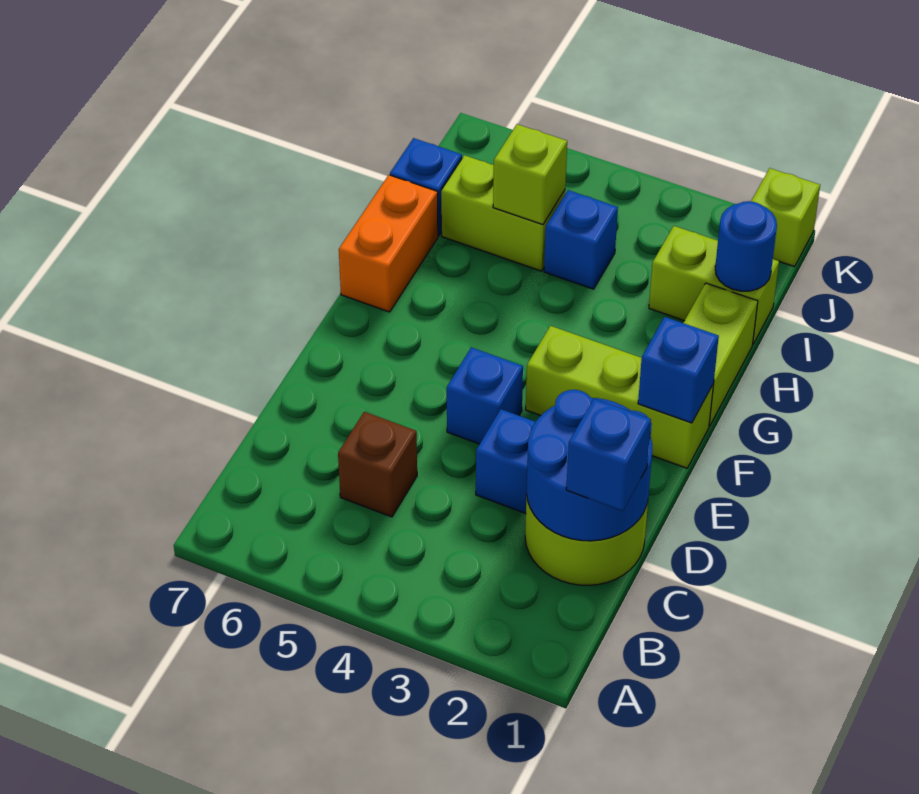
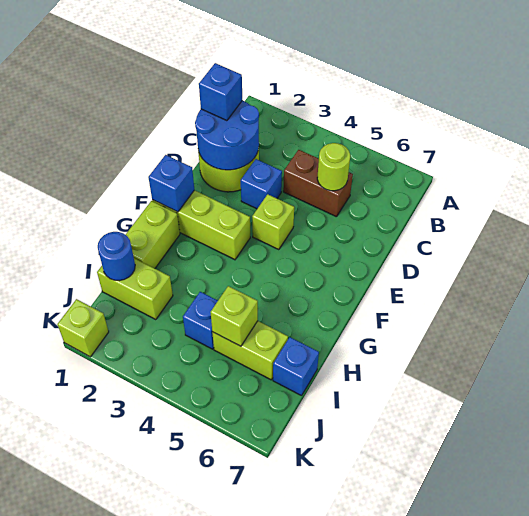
brown brick C5 level 1 -> brown brick C4:C5 level 1
none -> lime round brick C5 level 2
blue brick E4 level 1 -> lime brick E4 level 1
orange brick G7:H7 level 1 -> none

